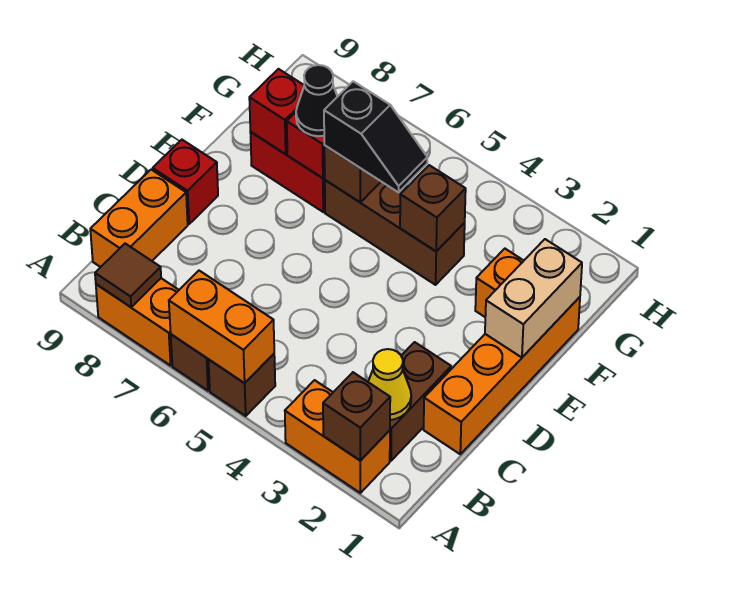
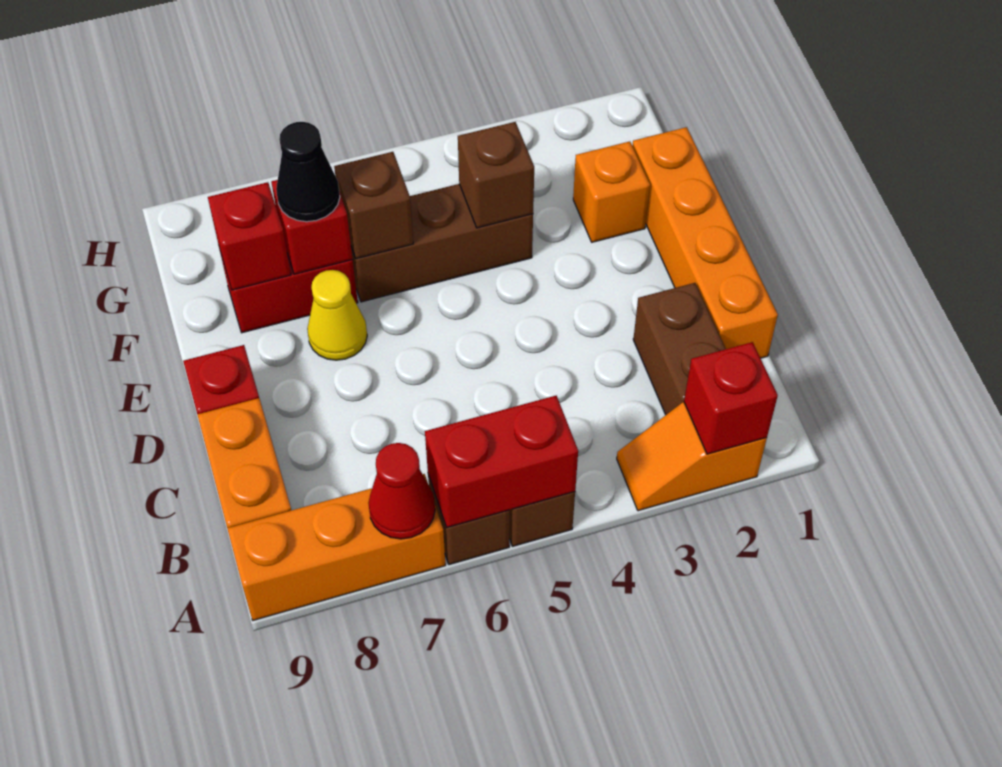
orange brick A2:A3 level 1 -> orange slope A2:A3 level 1 top 2
brown brick A2 level 2 -> red brick A2 level 2
orange brick A5:A6 level 2 -> red brick A5:A6 level 2
orange brick A7:A8 level 1 -> orange brick A7:A9 level 1
none -> red cone A7 level 2
brown tile A8 level 2 -> none
yellow cone B2 level 2 -> yellow cone E7 level 1
tan brick E1:F1 level 2 -> none
black slope F5:F6 level 3 top 6 -> none

